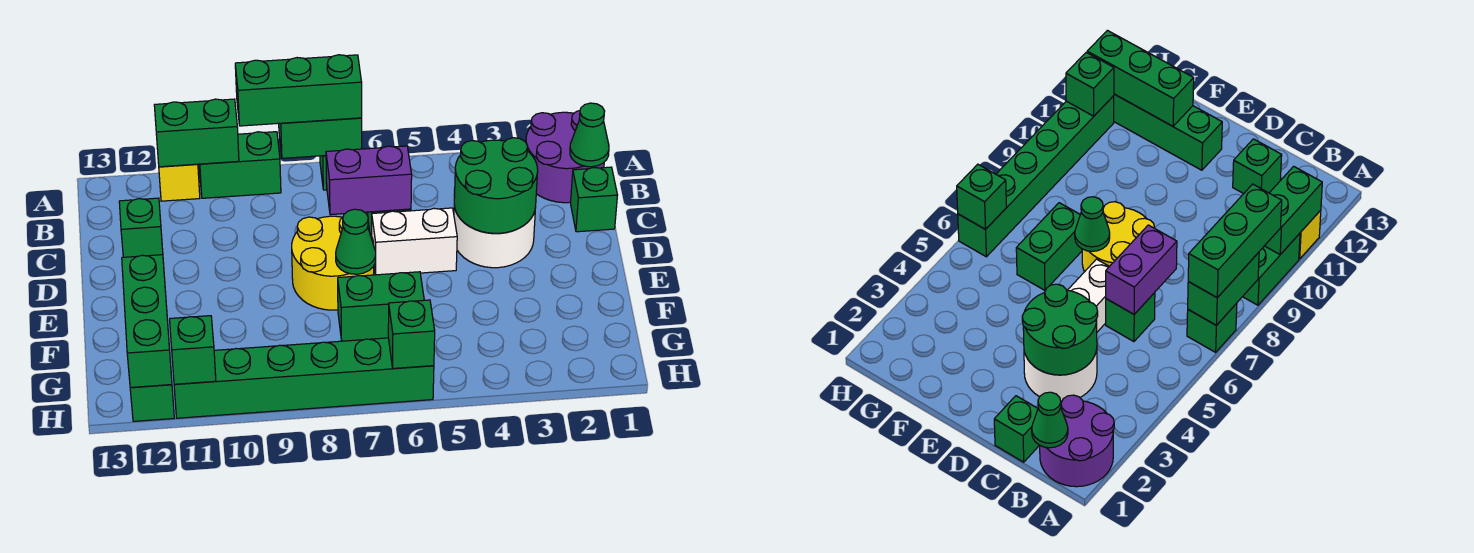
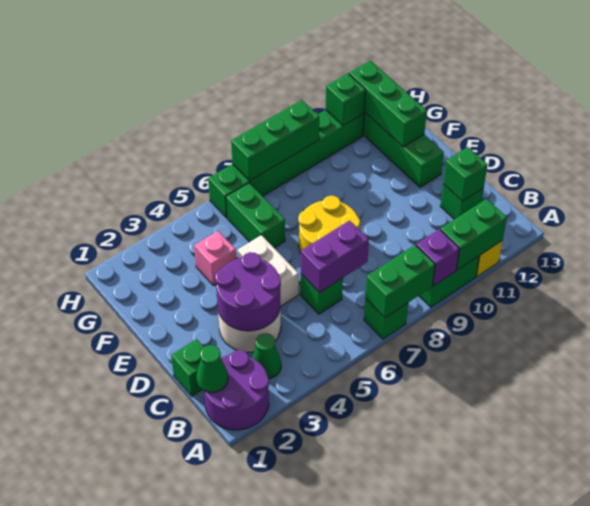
green brick A7:A9 level 3 -> green brick H7:H9 level 2
none -> purple brick A9 level 2
green round brick C3:D4 level 2 -> purple round brick C3:D4 level 2
white brick D5:D6 level 1 -> white brick D5:E5 level 1
green cone E7 level 2 -> green cone B3 level 1
none -> pink brick F4 level 1
green brick F6:F7 level 1 -> green brick F6:G6 level 1
green brick H6 level 2 -> green brick C12 level 2

